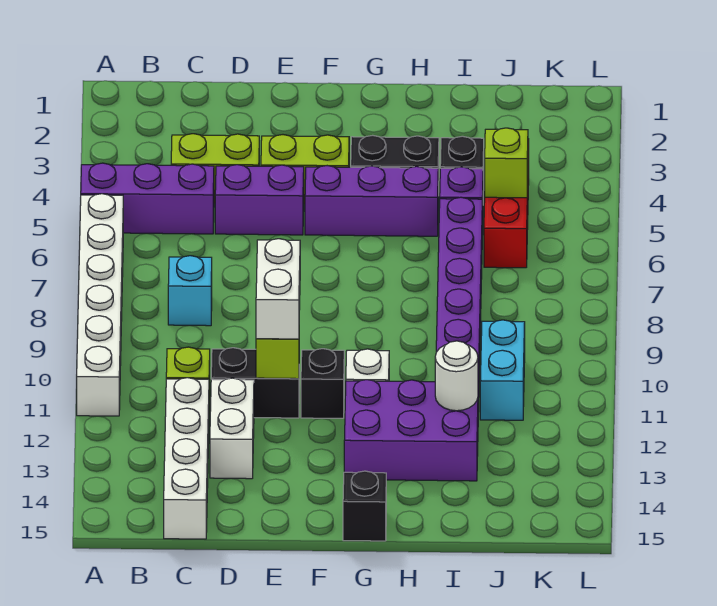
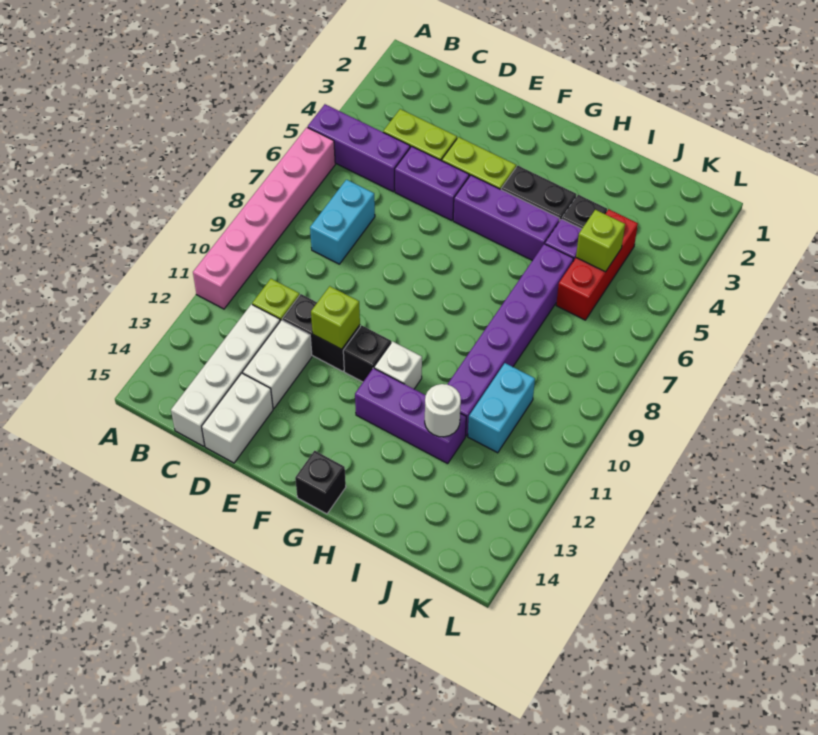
white brick A6:A11 level 1 -> pink brick A6:A11 level 1
cyan brick C8 level 1 -> cyan brick C7:C8 level 1
white brick E10:E11 level 3 -> white brick D14:D15 level 1
purple brick G12:I13 level 1 -> purple brick G12:I12 level 1

